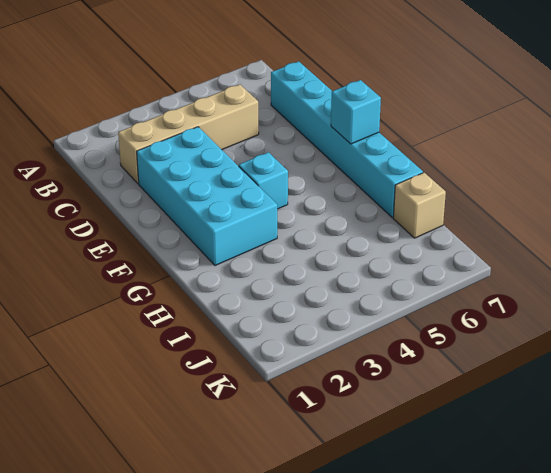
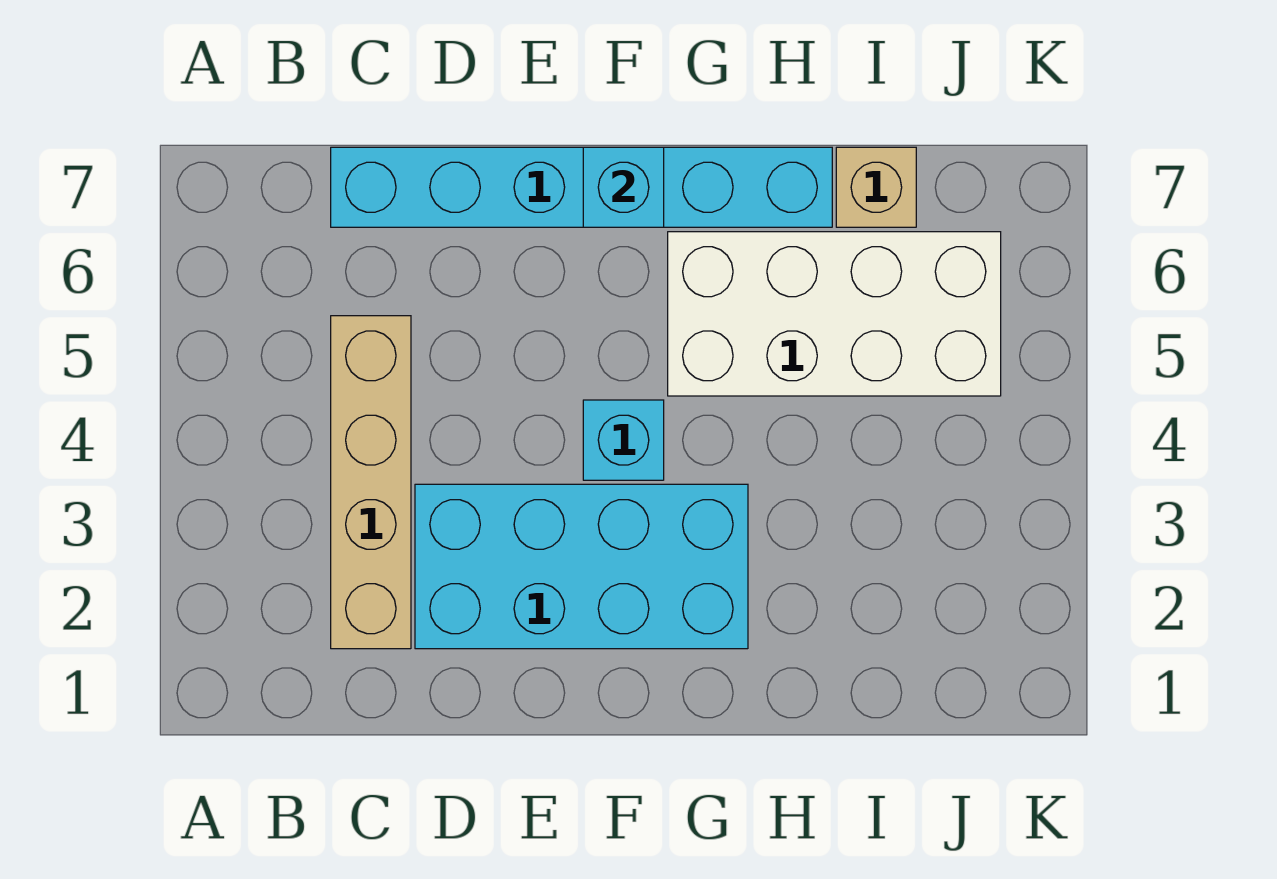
none -> white brick G5:J6 level 1

